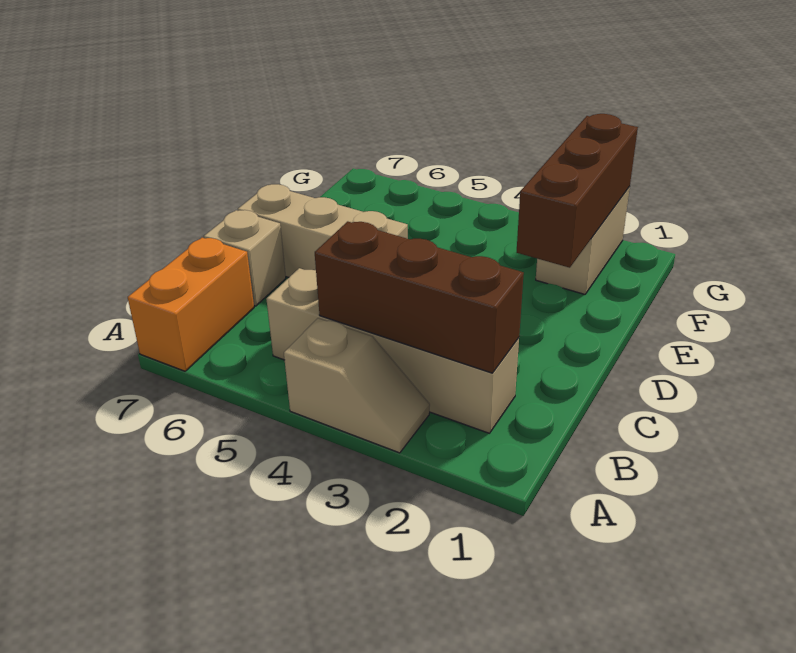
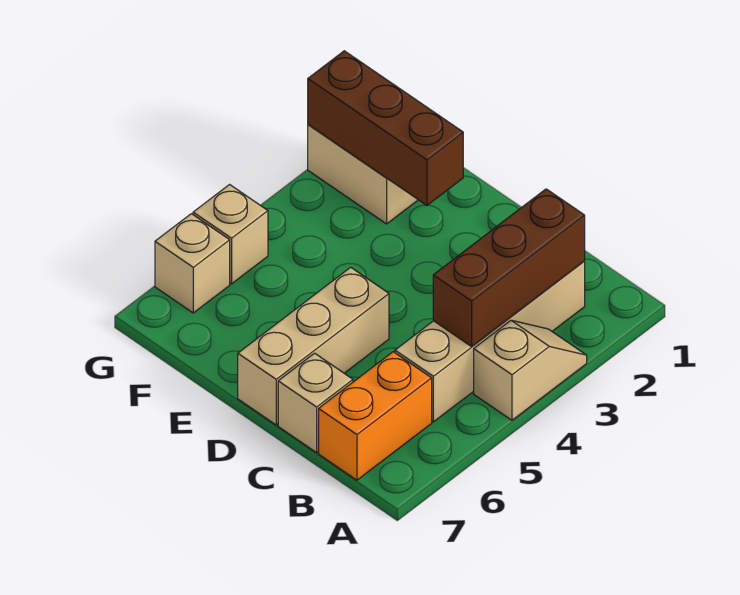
orange brick A7:B7 level 1 -> orange brick B6:B7 level 1
none -> tan brick G5 level 1
none -> tan brick G6 level 1

